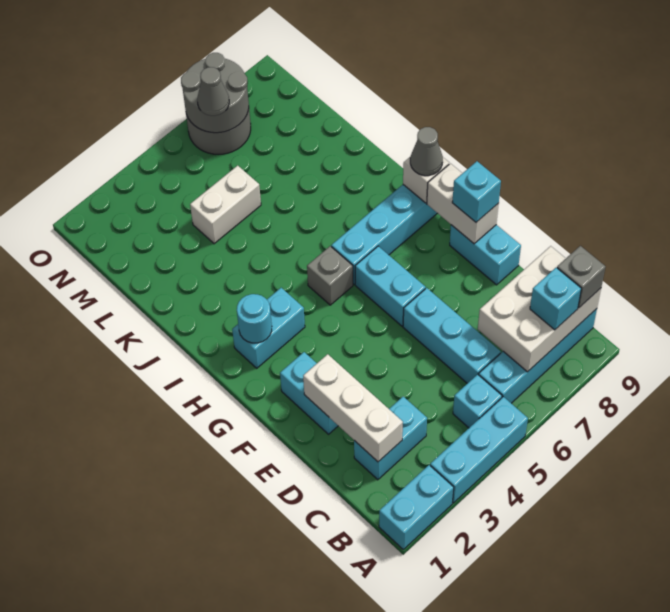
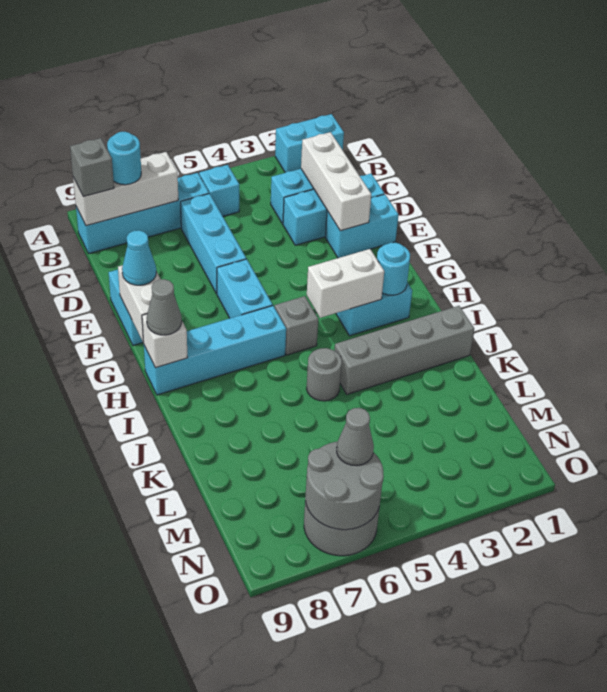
cyan brick A3:A5 level 1 -> cyan brick D1:D3 level 1
white brick B7:C9 level 2 -> white brick B7:B9 level 2
cyan brick B8 level 3 -> cyan round brick B8 level 3
cyan brick E2:F2 level 1 -> cyan brick E1:E2 level 1
cyan brick F9 level 3 -> cyan cone F9 level 3
none -> grey brick J1:J4 level 1
none -> grey round brick J5 level 1
white brick L4:L5 level 1 -> white brick H3:H4 level 2

